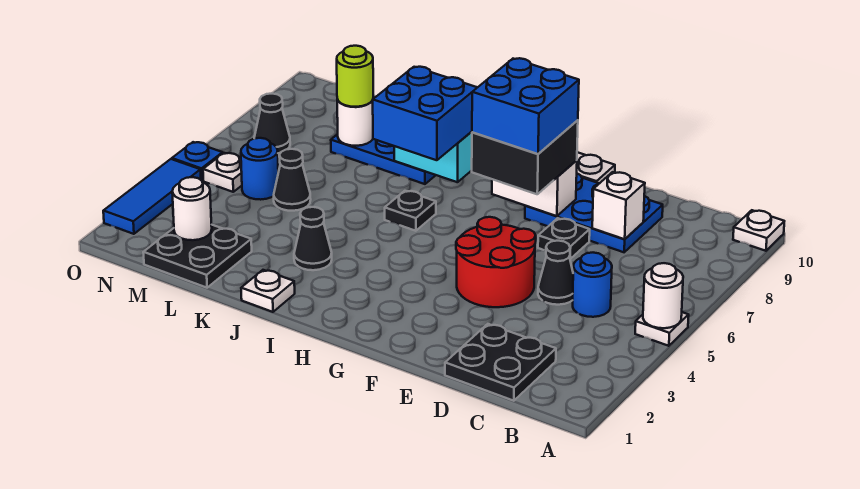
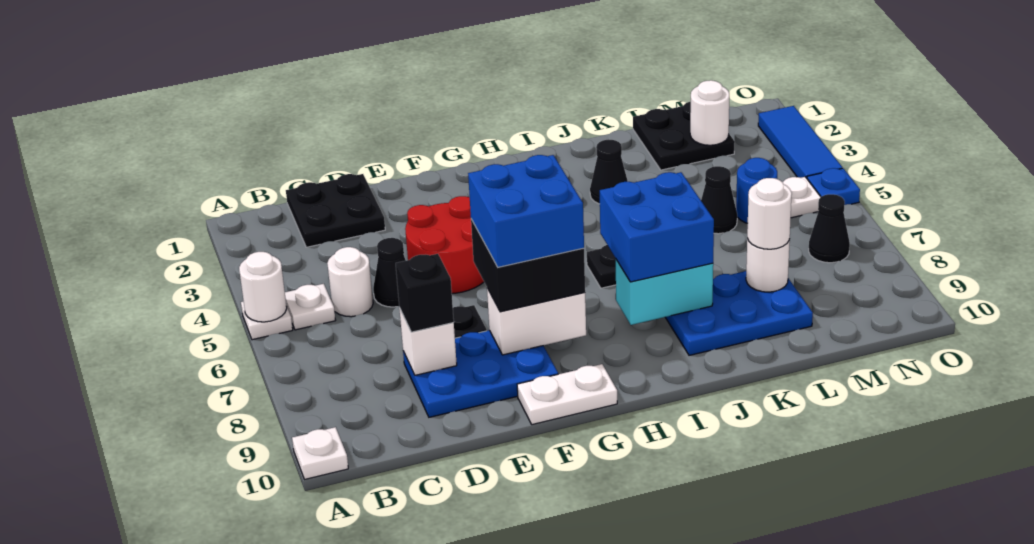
blue round brick C5 level 1 -> white round brick C5 level 1
none -> black brick D8 level 3
white plate J1 level 1 -> white plate B5 level 1
lime round brick L8 level 3 -> white round brick L8 level 3

